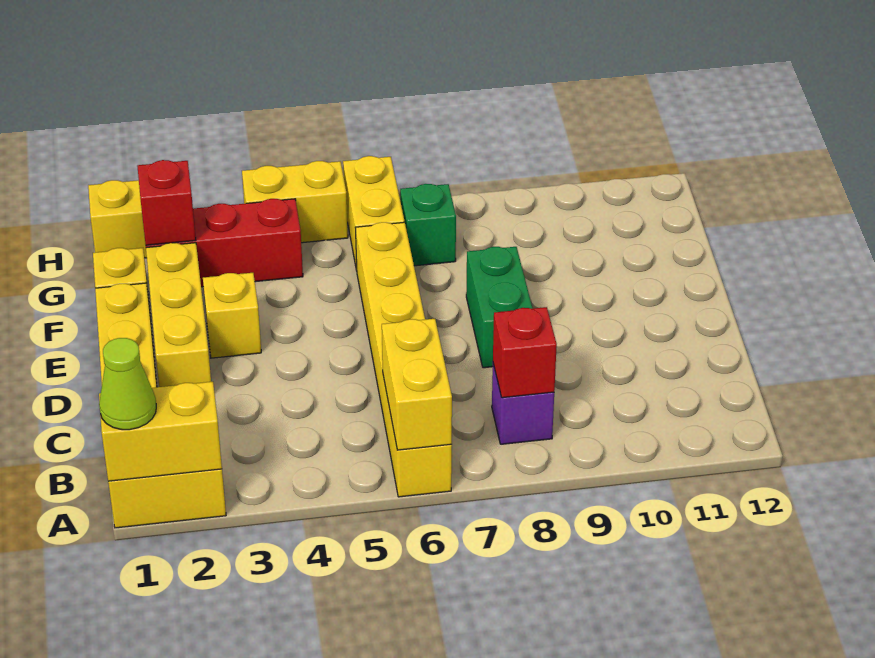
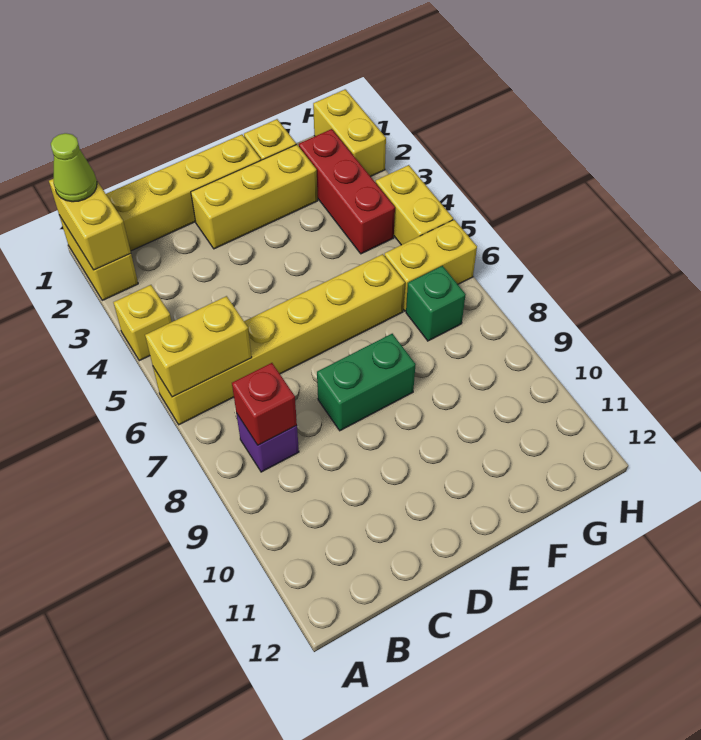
yellow brick E3 level 1 -> yellow brick A4 level 1
red brick G2 level 2 -> none

